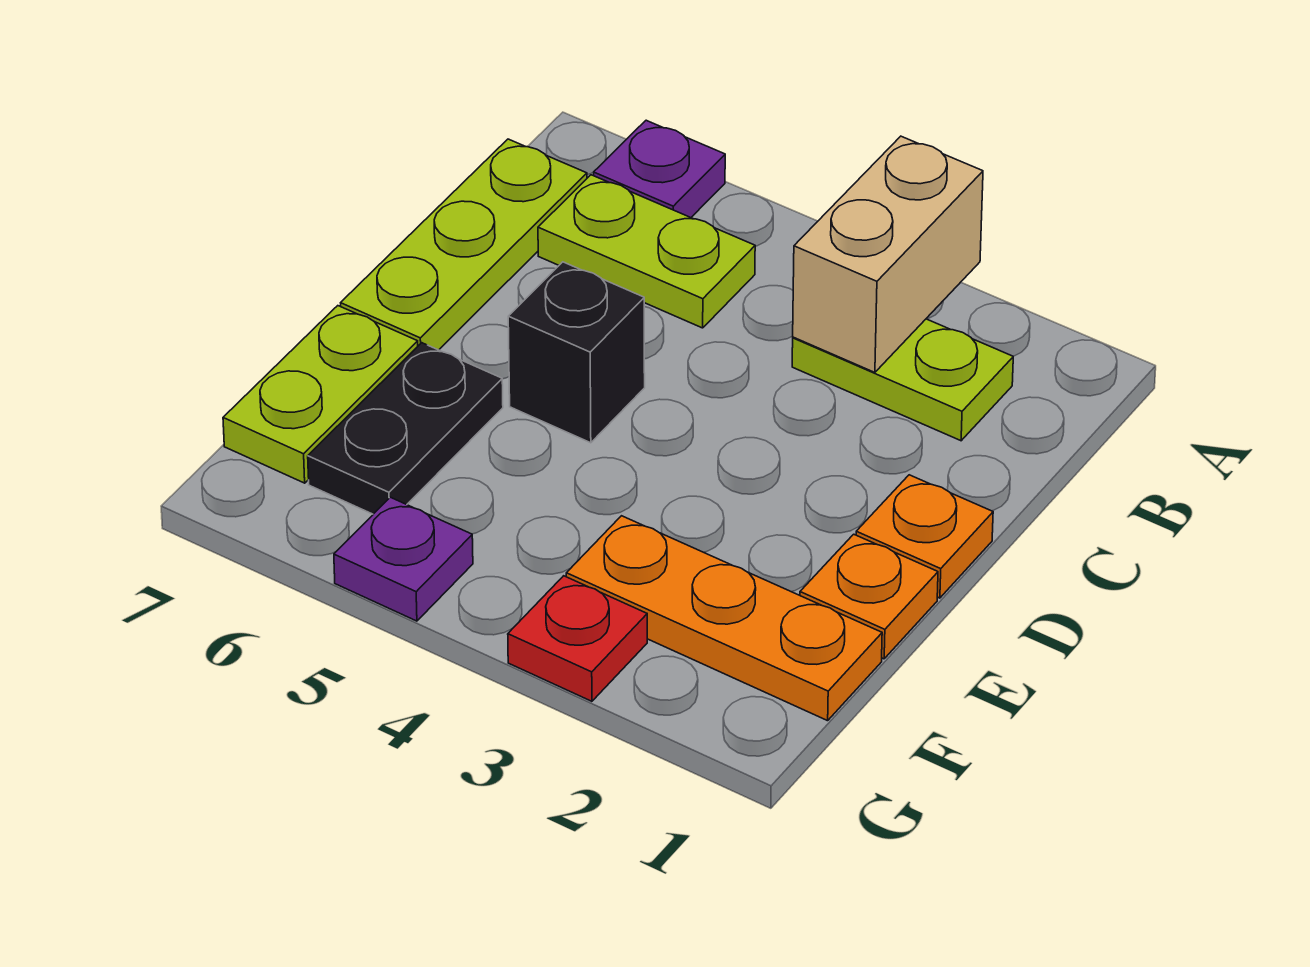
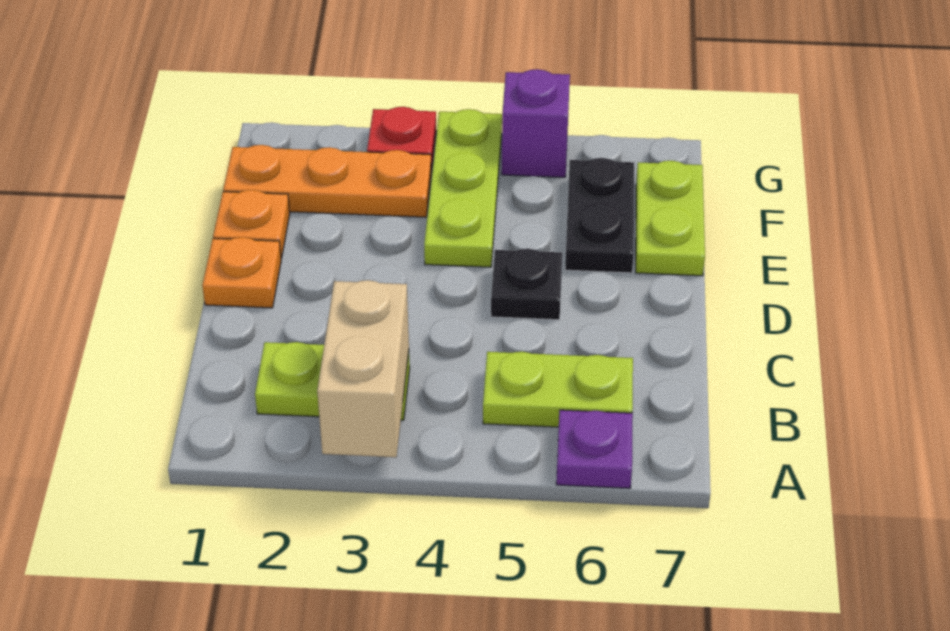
lime plate B7:D7 level 1 -> lime plate E4:G4 level 1
black brick D5 level 1 -> black plate D5 level 1
purple plate G5 level 1 -> purple brick G5 level 1

